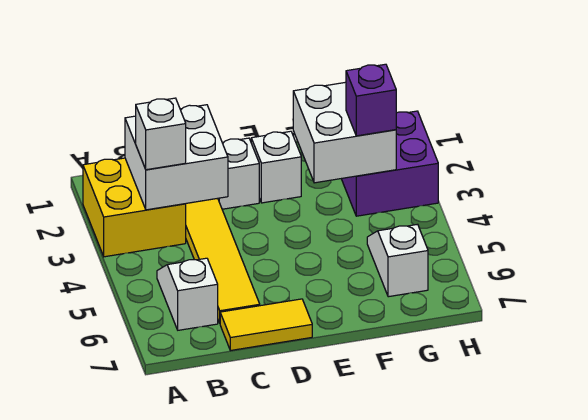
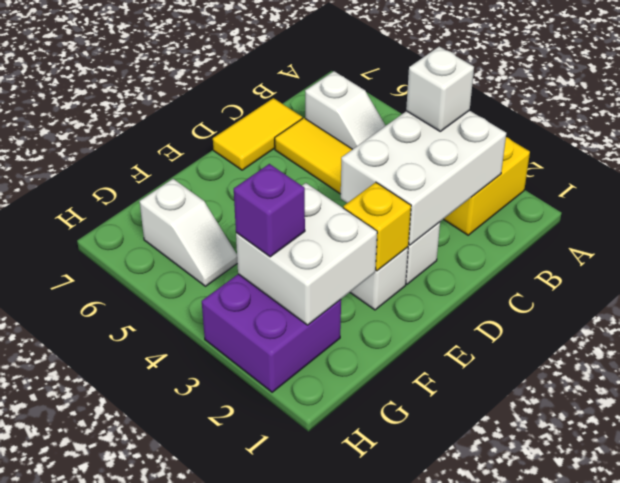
white brick B2:C3 level 2 -> white brick B2:D3 level 2
none -> yellow brick E2 level 2

